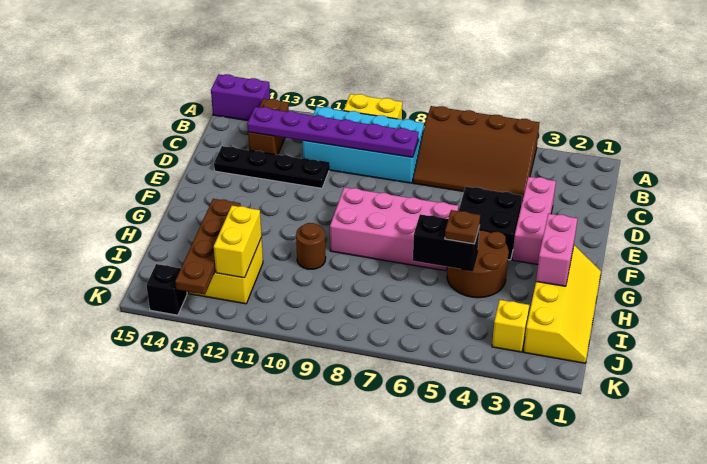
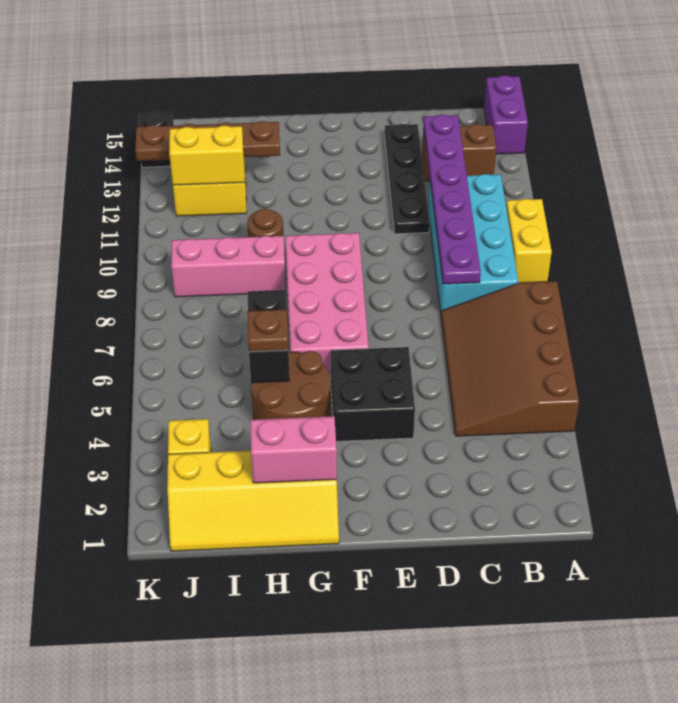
pink brick D3:F3 level 1 -> pink brick H9:J9 level 1

